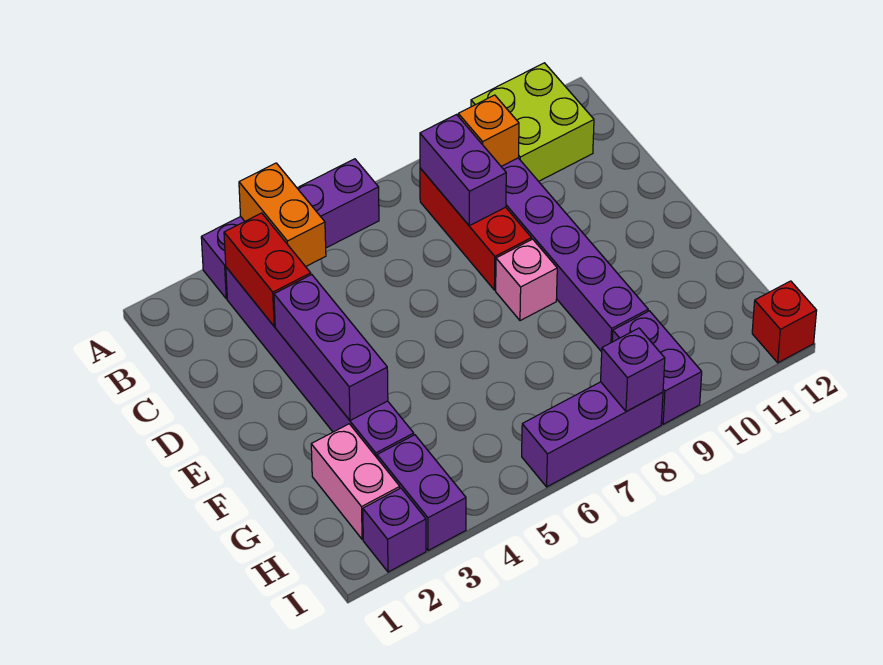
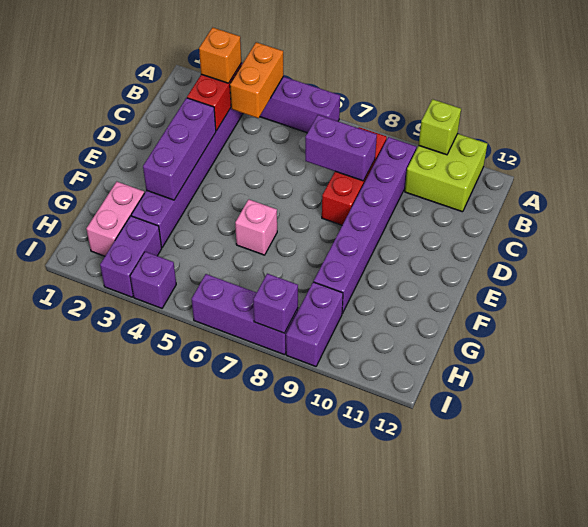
none -> lime brick A10 level 2
purple brick B8:C8 level 2 -> purple brick C7:C8 level 2
orange brick B9 level 2 -> orange brick B3 level 3
pink brick E8 level 1 -> pink brick F6 level 1
purple brick I2 level 1 -> purple brick I4 level 1
red brick I12 level 1 -> none

